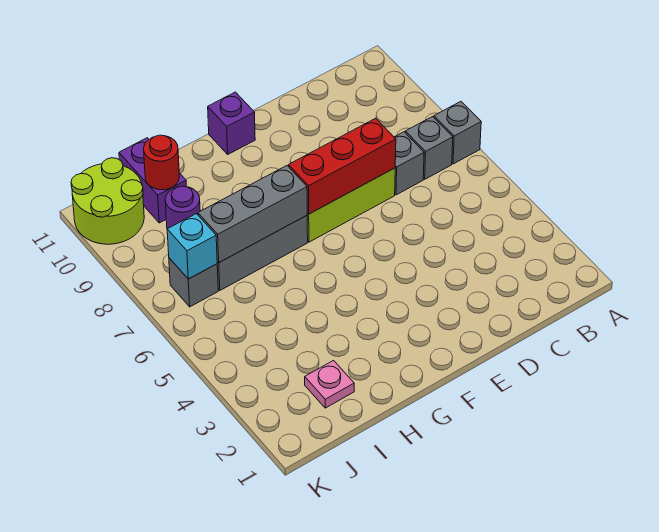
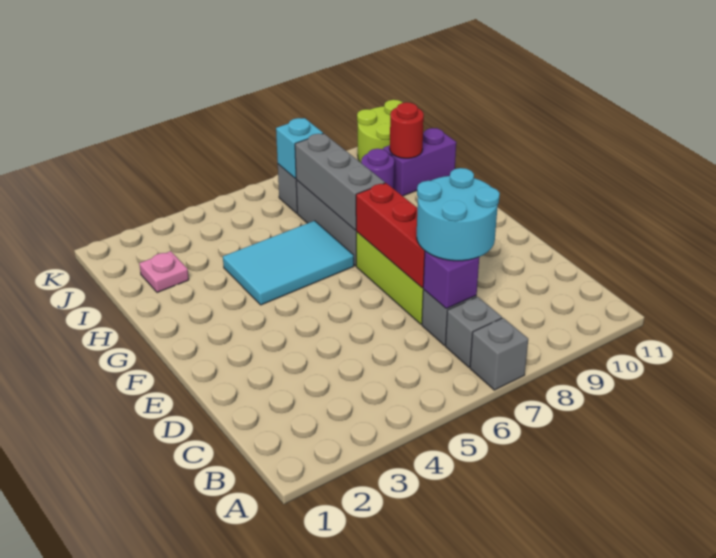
none -> cyan round brick C7:D8 level 3
purple brick F11 level 1 -> purple brick C7 level 2
none -> cyan tile G4:H6 level 1

